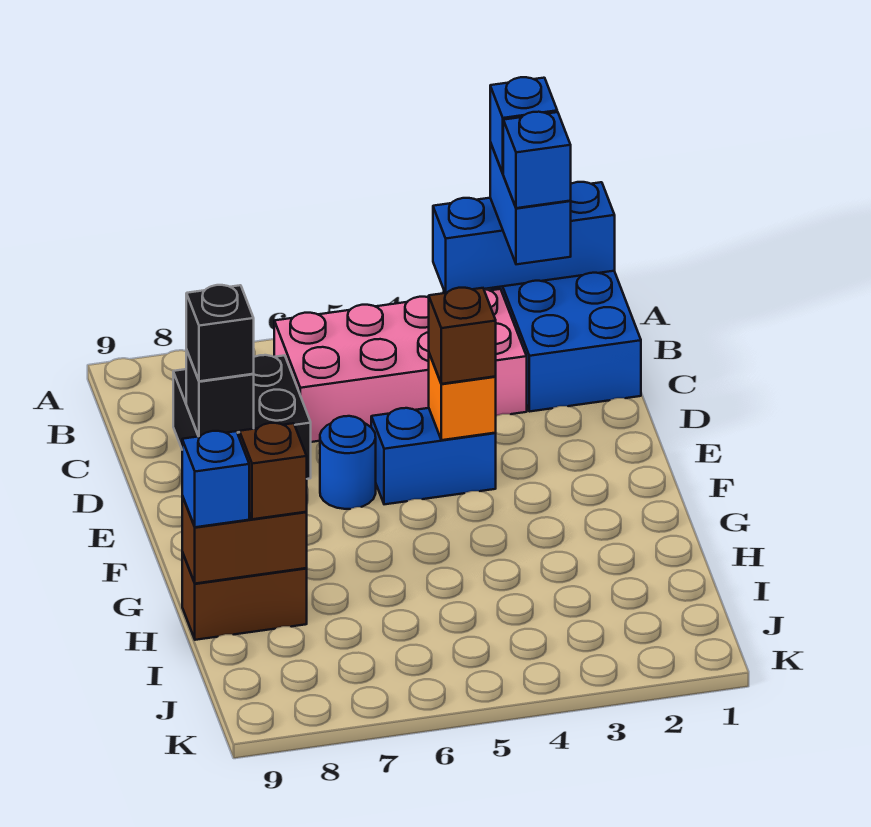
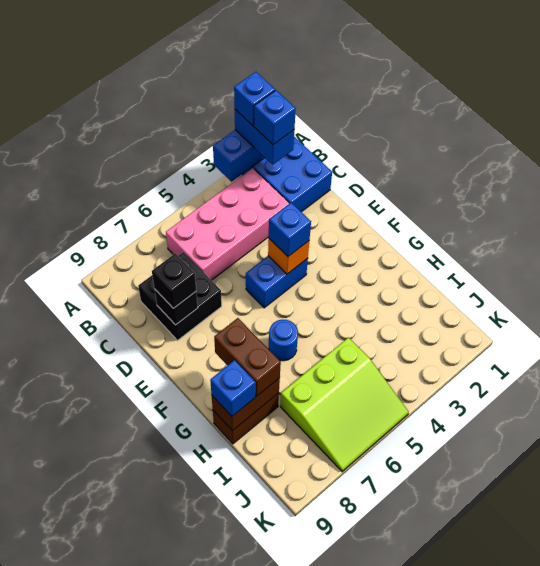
brown brick E4 level 3 -> blue brick E4 level 3
blue round brick E6 level 1 -> blue round brick G6 level 1
brown brick H8 level 3 -> brown brick G8:H8 level 3
none -> lime slope I5:K7 level 1 top I

